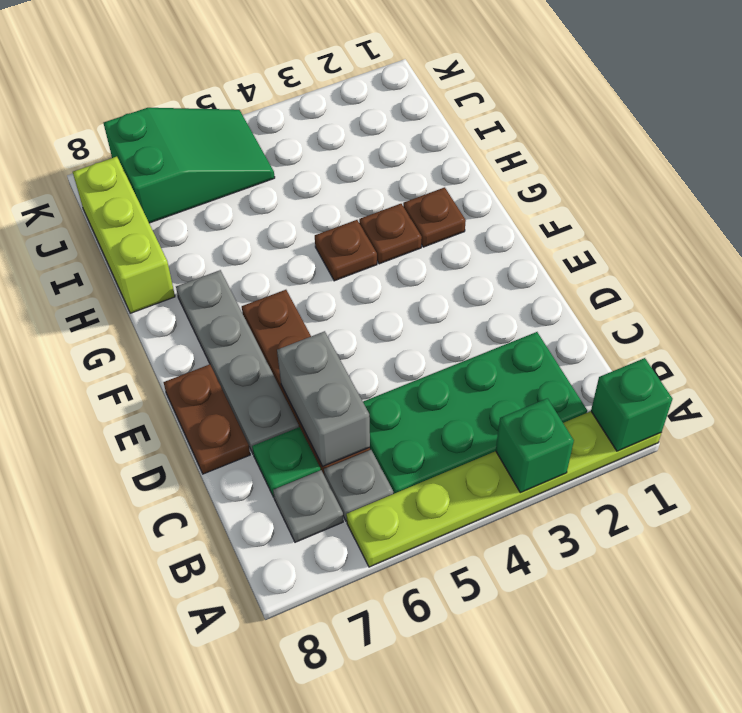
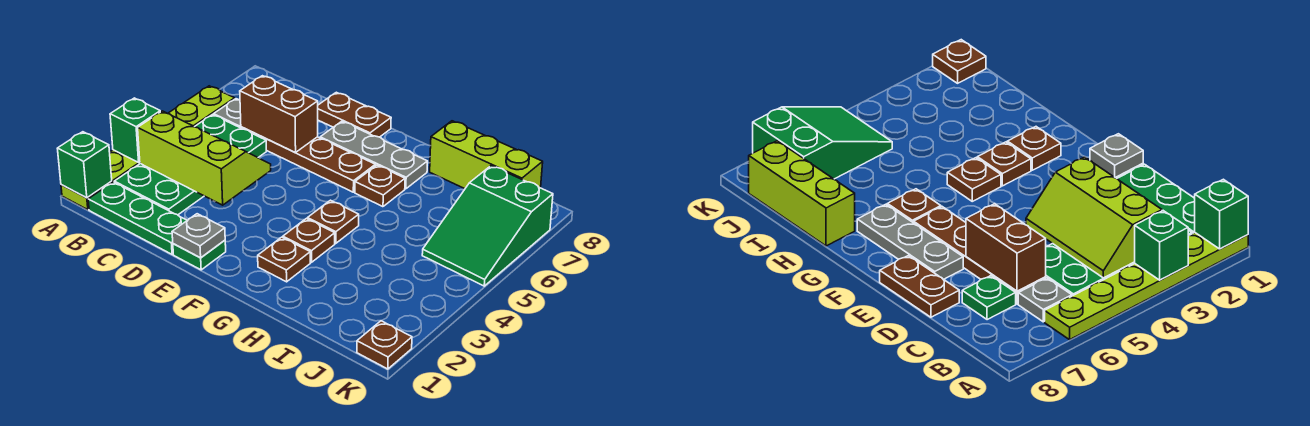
none -> green plate B1:D1 level 1
none -> lime slope B3:D4 level 2 top 3
grey plate B7 level 1 -> grey plate E1 level 2
grey brick C6:D6 level 2 -> brown brick C6:D6 level 2
grey plate D7:G7 level 1 -> grey plate E7:G7 level 1
none -> green plate E1 level 1
none -> brown plate G6 level 1
none -> brown plate K1 level 1

